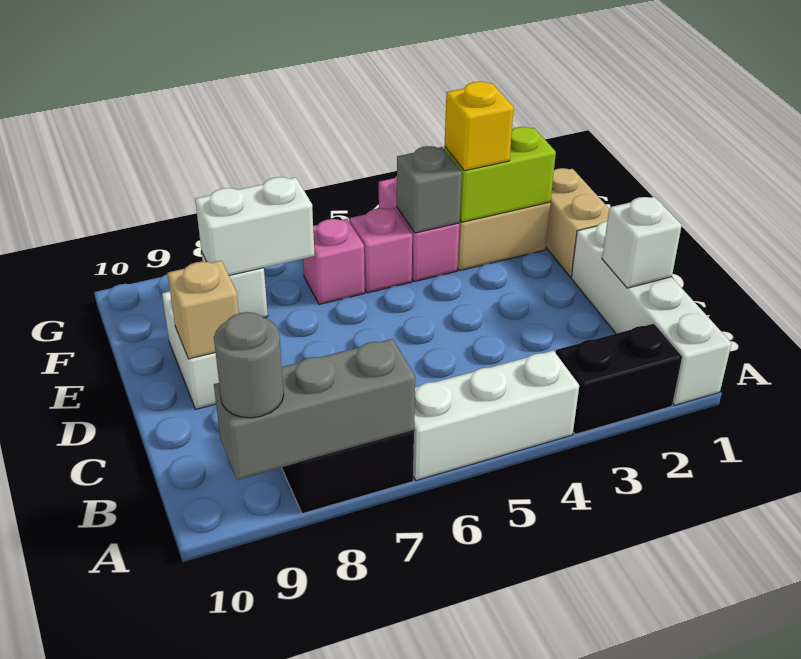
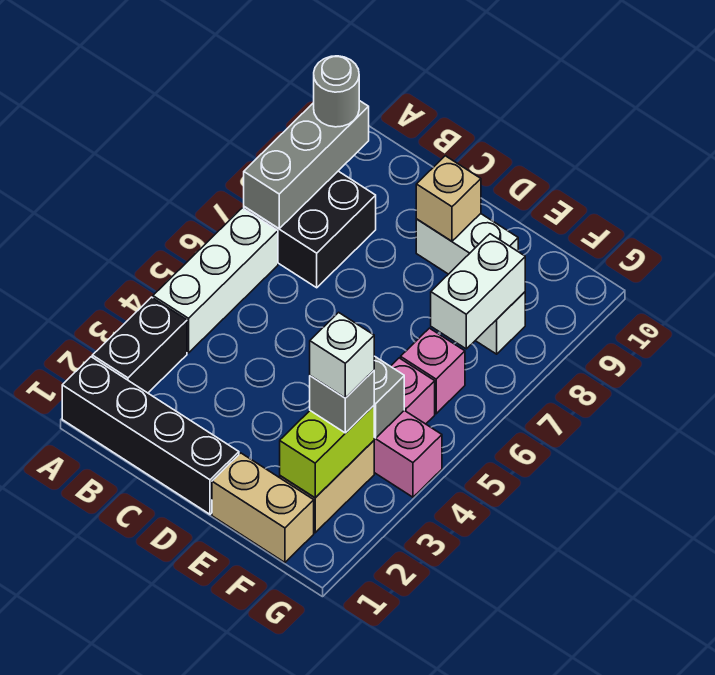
white brick A1:D1 level 1 -> black brick A1:D1 level 1
white brick C1 level 2 -> white brick F3 level 4
yellow brick F3 level 3 -> grey brick F3 level 3

